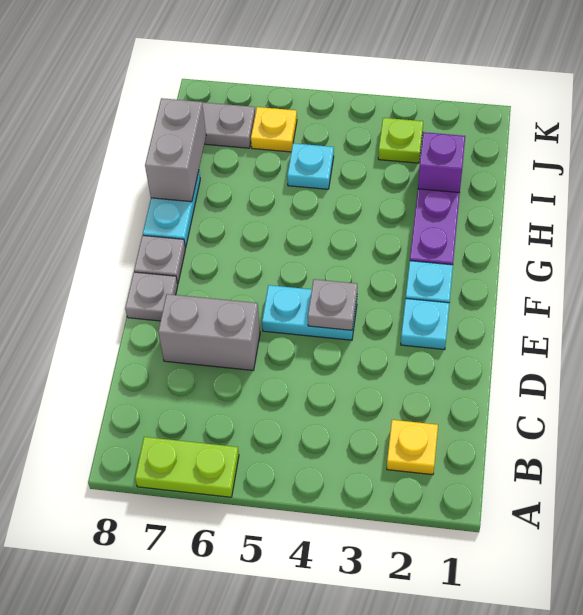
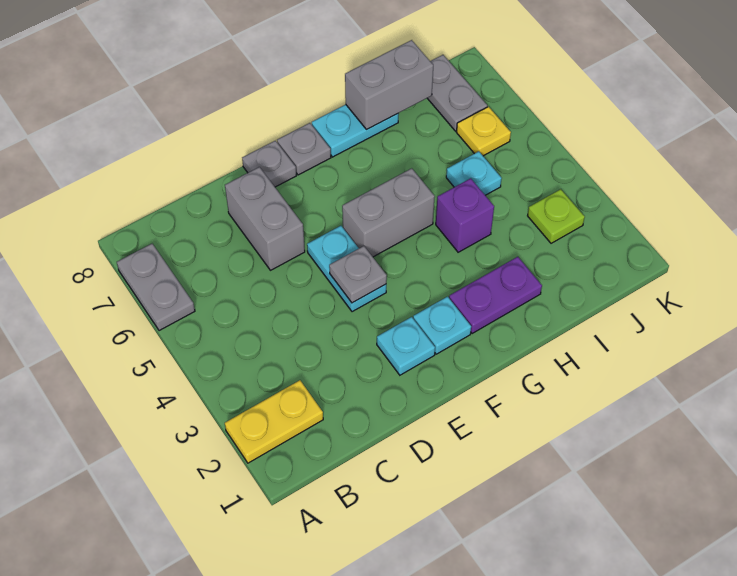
lime plate A6:A7 level 1 -> grey plate A6:A7 level 1
yellow plate B2 level 1 -> yellow plate A2:B2 level 1
none -> grey brick F5:G5 level 1
purple brick I2 level 1 -> purple brick H4 level 1

